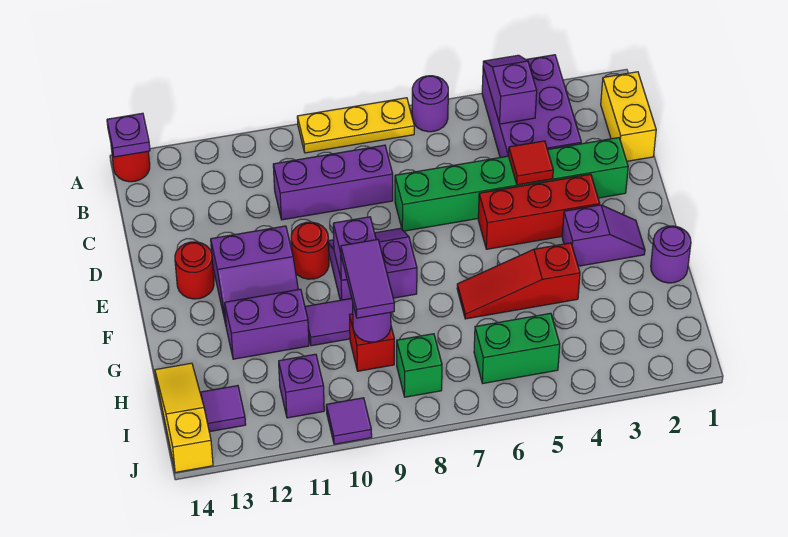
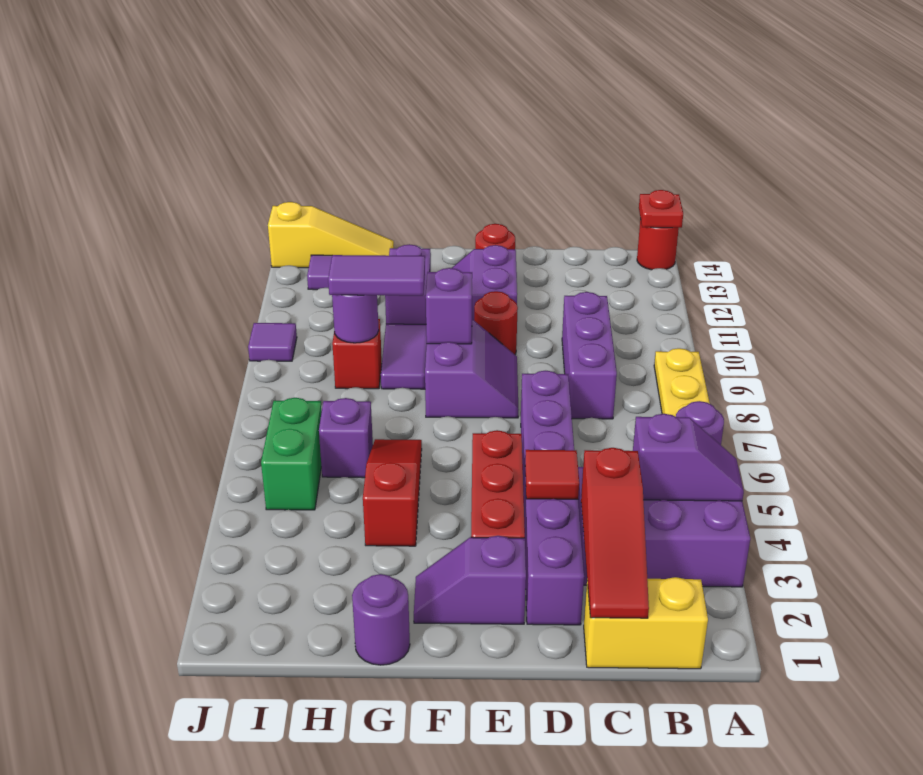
purple plate A14 level 2 -> red plate A14 level 2
none -> red slope C1:C3 level 2 top 3
green brick D2:D7 level 1 -> purple brick D2:D7 level 1
purple slope F2:F3 level 1 top 3 -> purple slope E2:F2 level 1 top E
green brick I8 level 1 -> none
purple brick I11 level 1 -> purple brick H6 level 1

